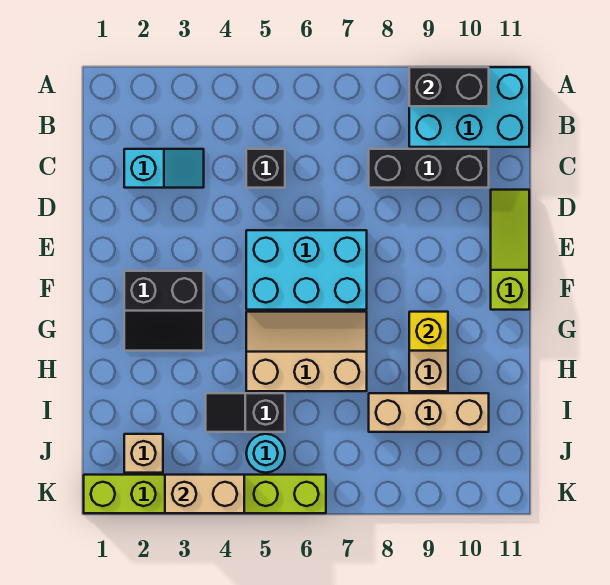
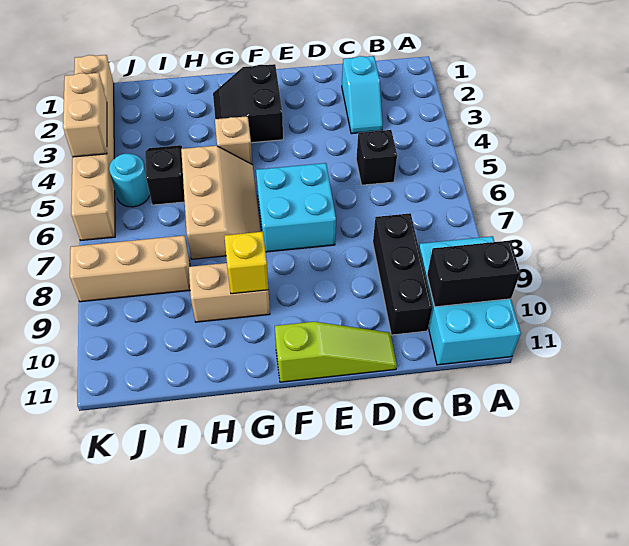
black brick A9:A10 level 2 -> black brick A10:B10 level 2
cyan brick E5:F7 level 1 -> cyan brick E6:F7 level 1
tan brick I8:I10 level 1 -> tan brick I8:K8 level 1
tan brick J2 level 1 -> tan brick G4 level 1
lime brick K1:K6 level 1 -> tan brick K1:K6 level 1

